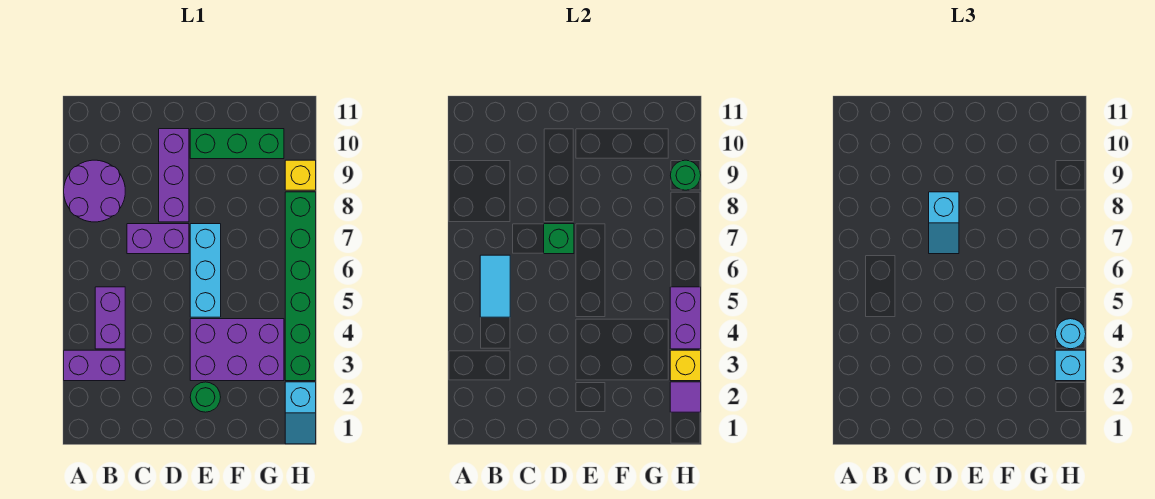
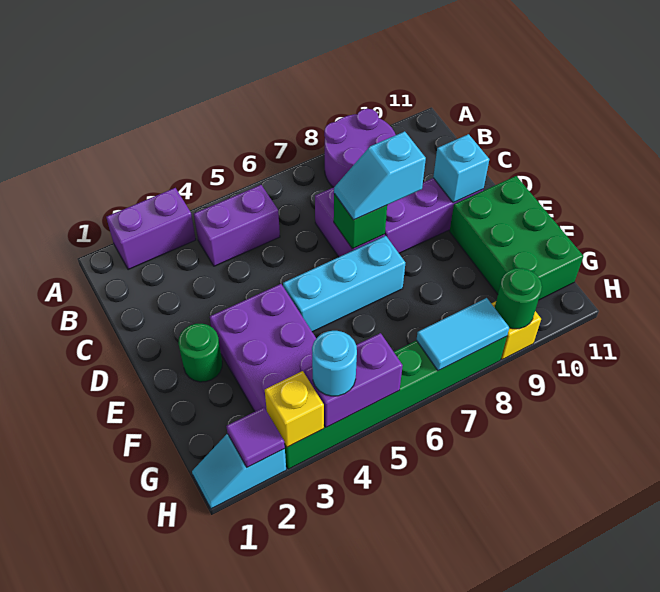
purple brick A3:B3 level 1 -> purple brick A2:A3 level 1
cyan tile B5:B6 level 2 -> cyan tile H7:H8 level 2
green brick E10:G10 level 1 -> green brick E10:G11 level 1
cyan brick H3 level 3 -> cyan brick D10 level 2

